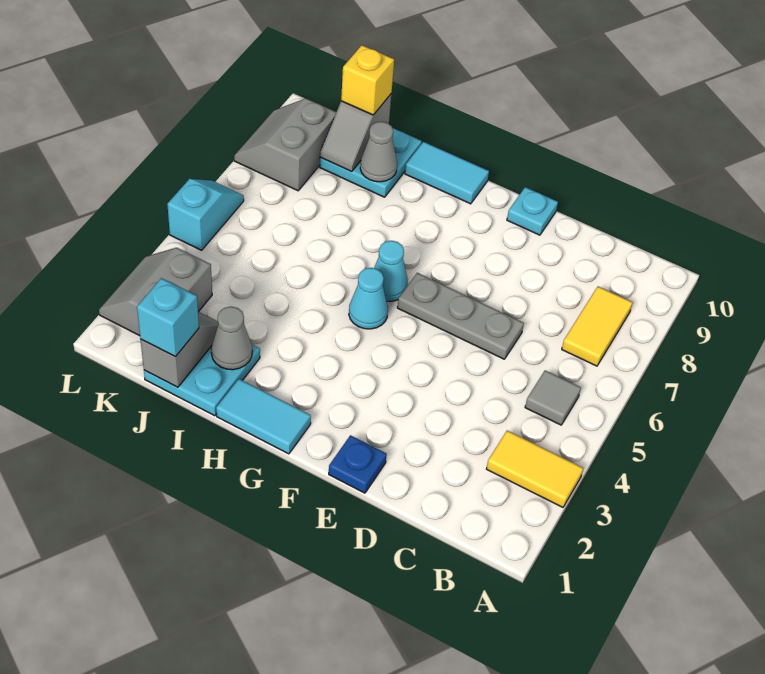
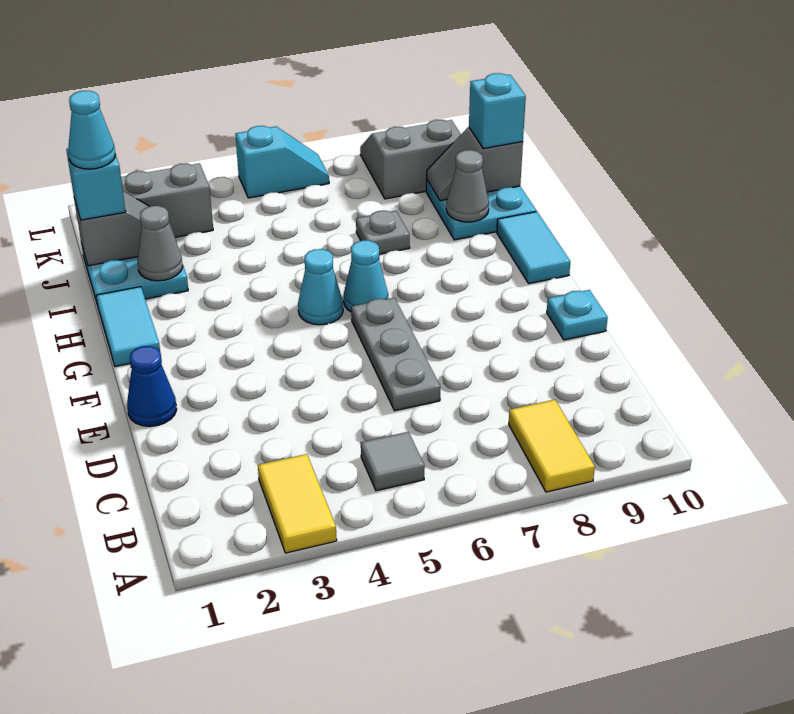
yellow tile B7:B8 level 1 -> yellow tile A8:B8 level 1
blue plate E1 level 1 -> blue cone E1 level 1
none -> grey plate I7 level 1
none -> cyan cone J1 level 4
yellow brick J10 level 3 -> cyan brick J10 level 3

